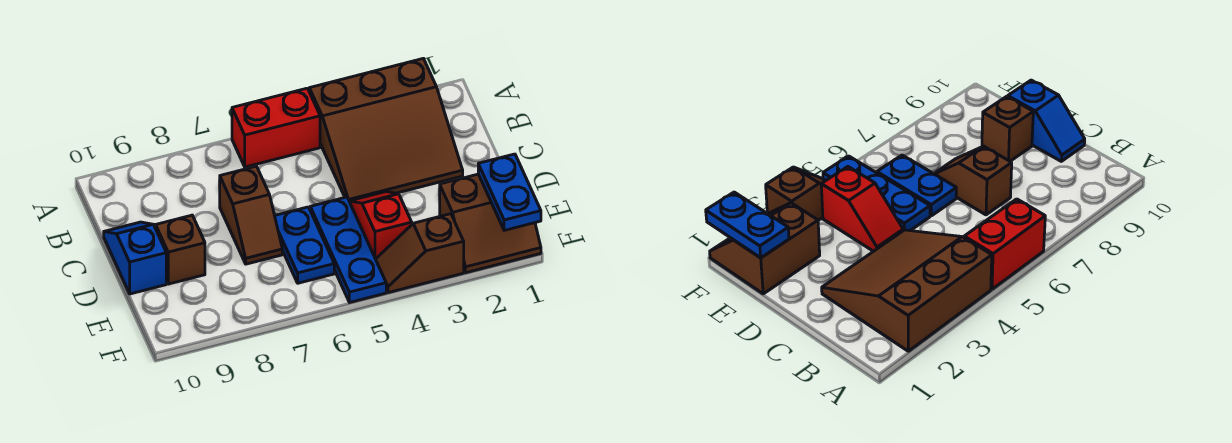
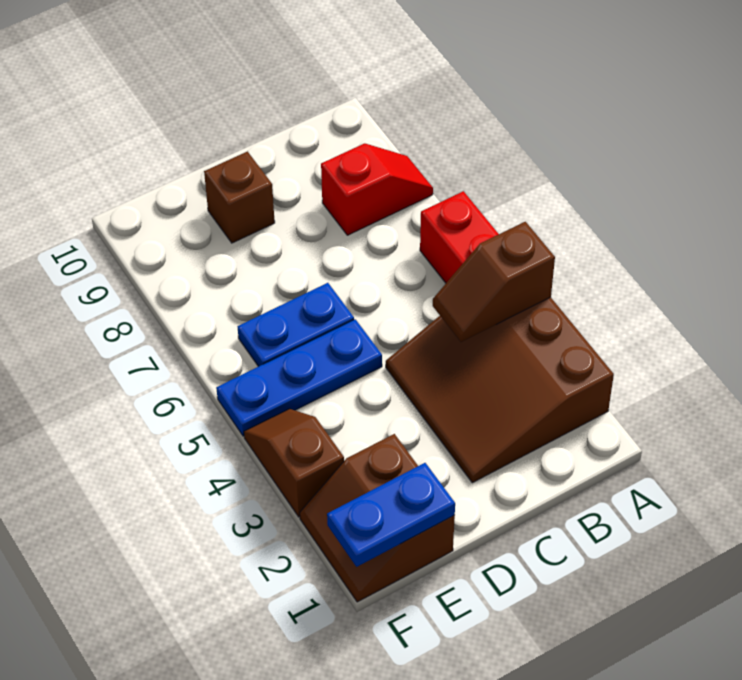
brown slope C7:D7 level 1 top C -> brown slope A4:B4 level 2 top A
blue slope C10:D10 level 1 top D -> none
red slope D4:E4 level 1 top E -> red slope A8:B8 level 1 top B

